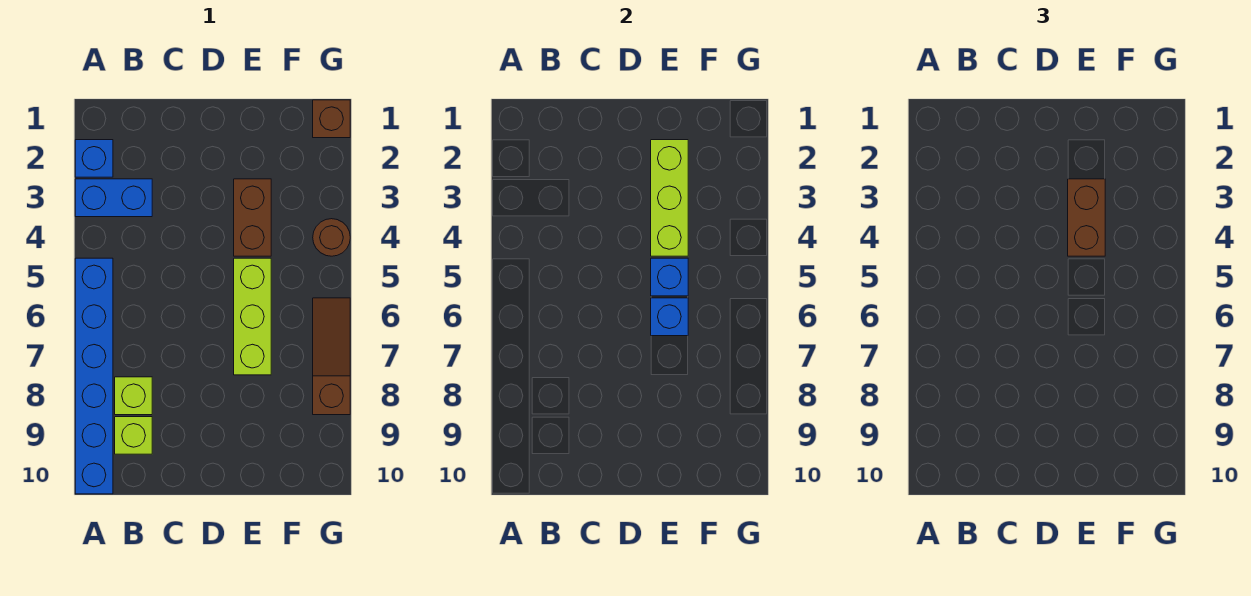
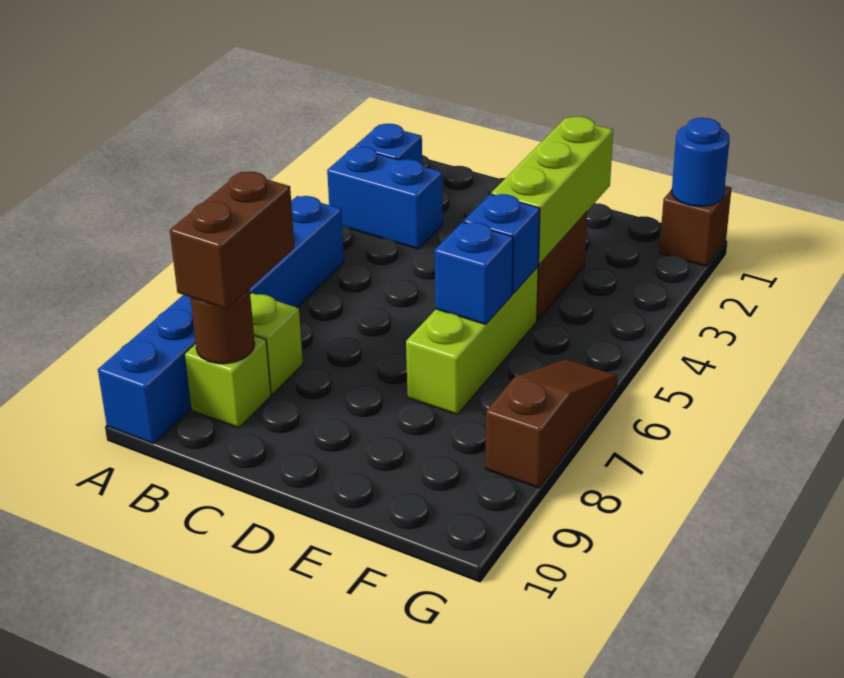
brown brick E3:E4 level 3 -> brown brick B8:B9 level 3
none -> blue round brick G1 level 2
brown round brick G4 level 1 -> brown round brick B9 level 2

